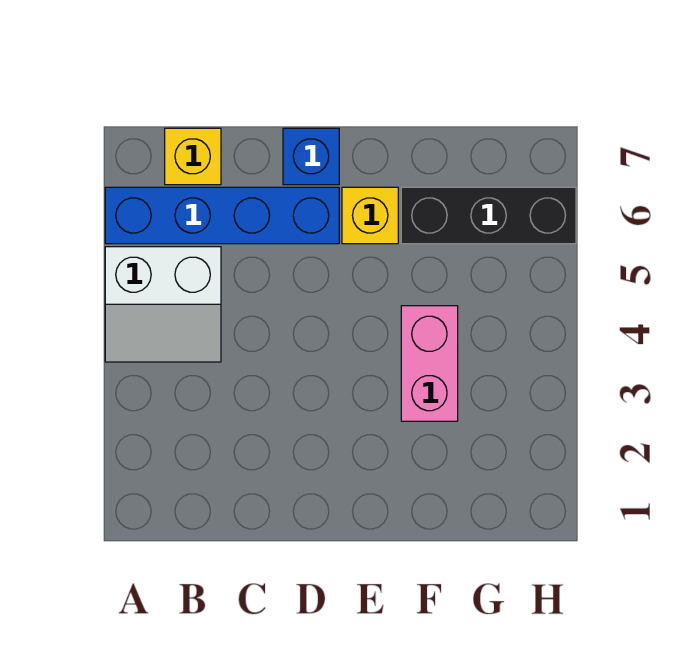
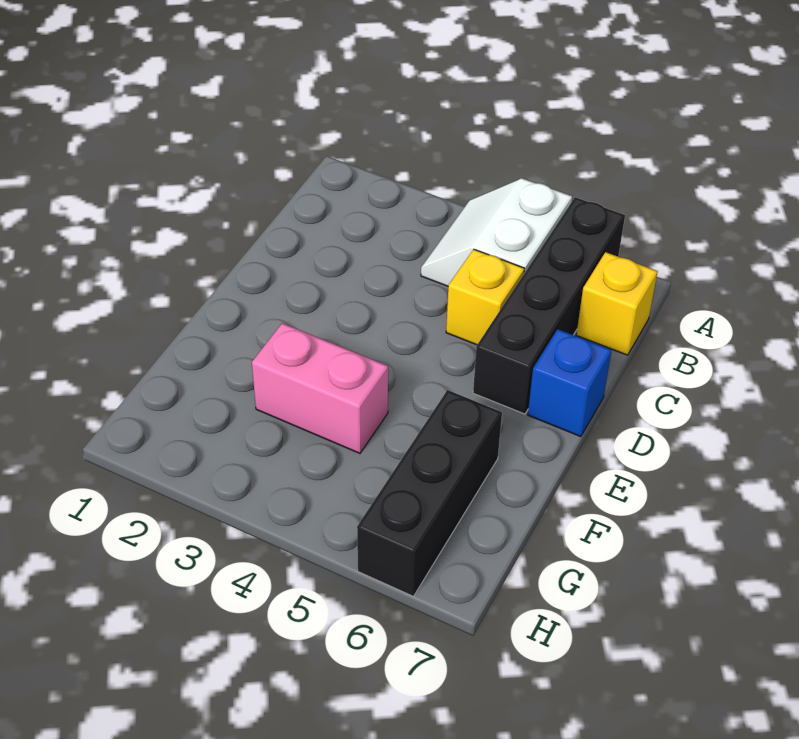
blue brick A6:D6 level 1 -> black brick A6:D6 level 1
yellow brick E6 level 1 -> yellow brick C5 level 1

